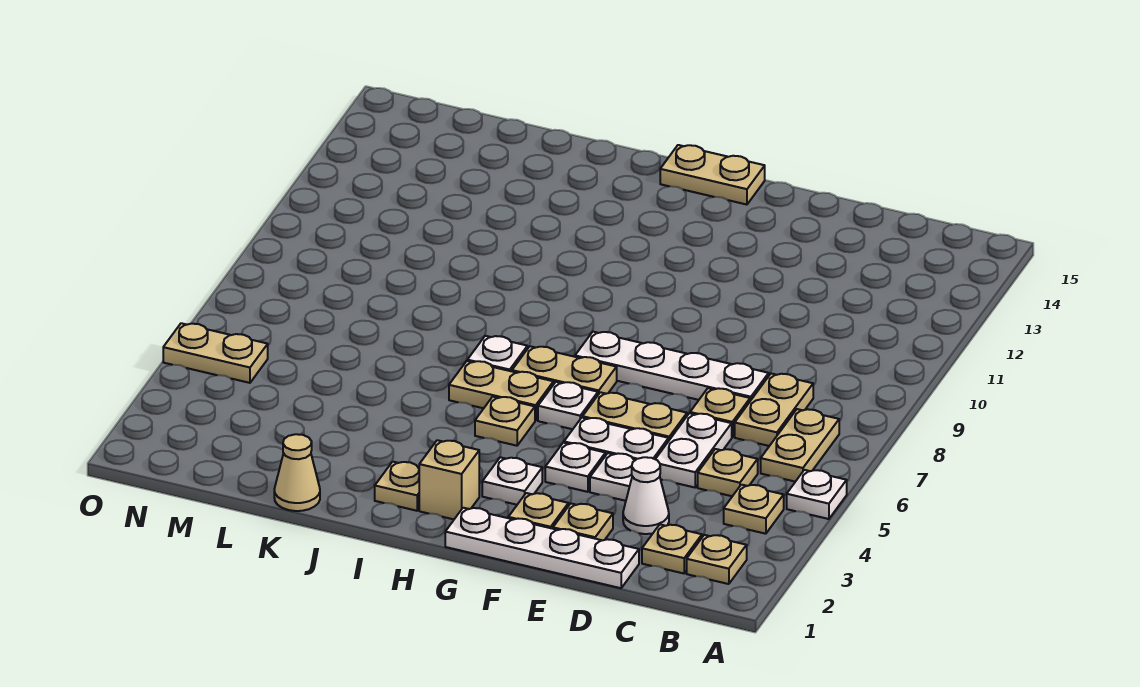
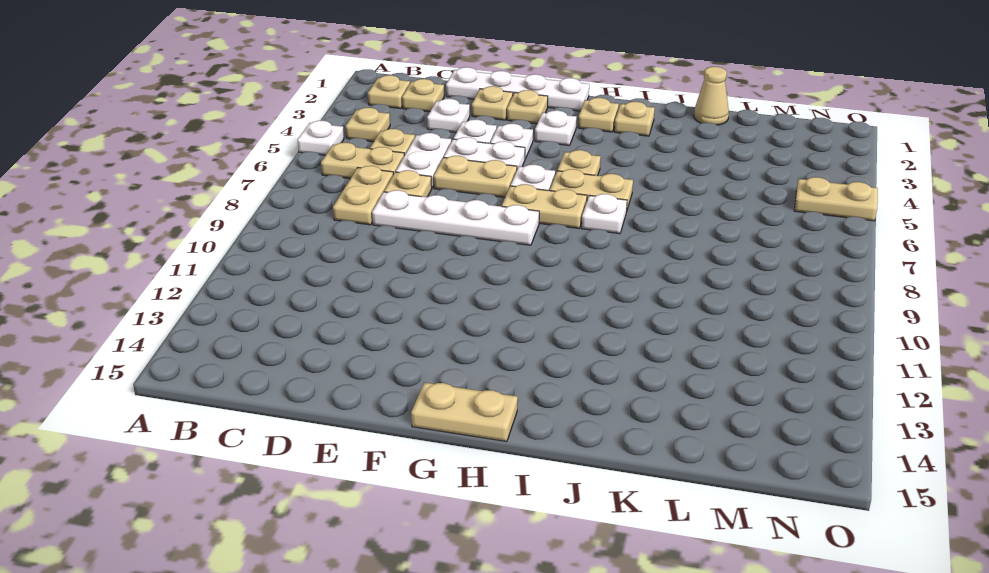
tan plate B6:B7 level 1 -> tan plate B6:C6 level 1
white cone D3 level 1 -> white plate D3 level 1
tan brick H2 level 1 -> tan plate H2 level 1

